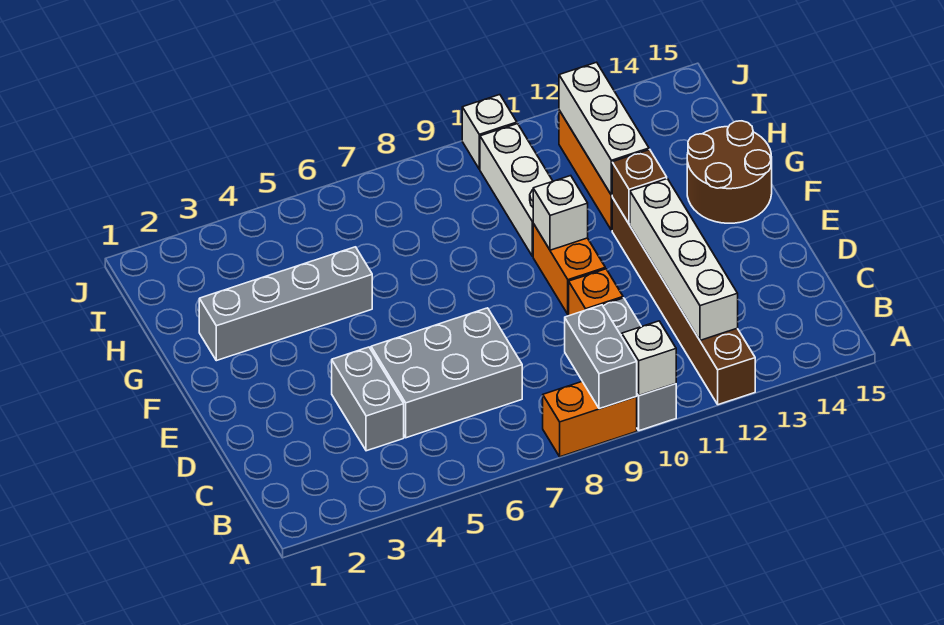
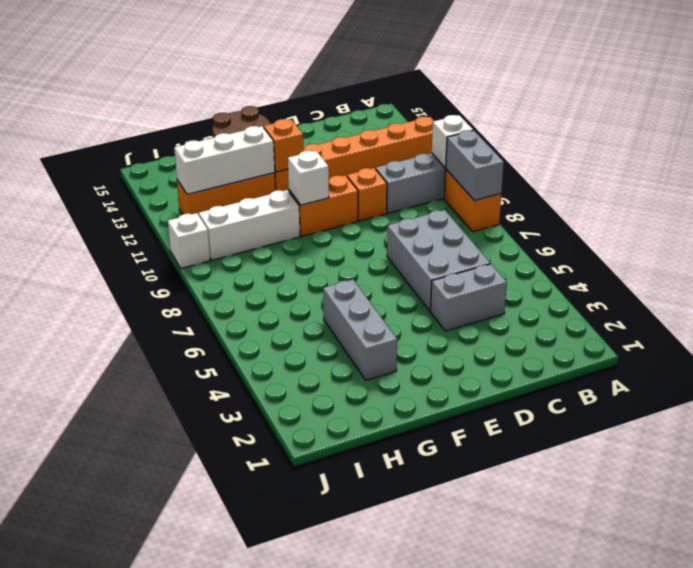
grey brick A9:B9 level 2 -> grey brick A8:A9 level 2
brown brick A12:F12 level 1 -> orange brick A12:F12 level 1
white brick B12:E12 level 2 -> none
brown brick F12 level 2 -> orange brick F12 level 2
grey brick G2:G5 level 1 -> grey brick G3:G5 level 1

